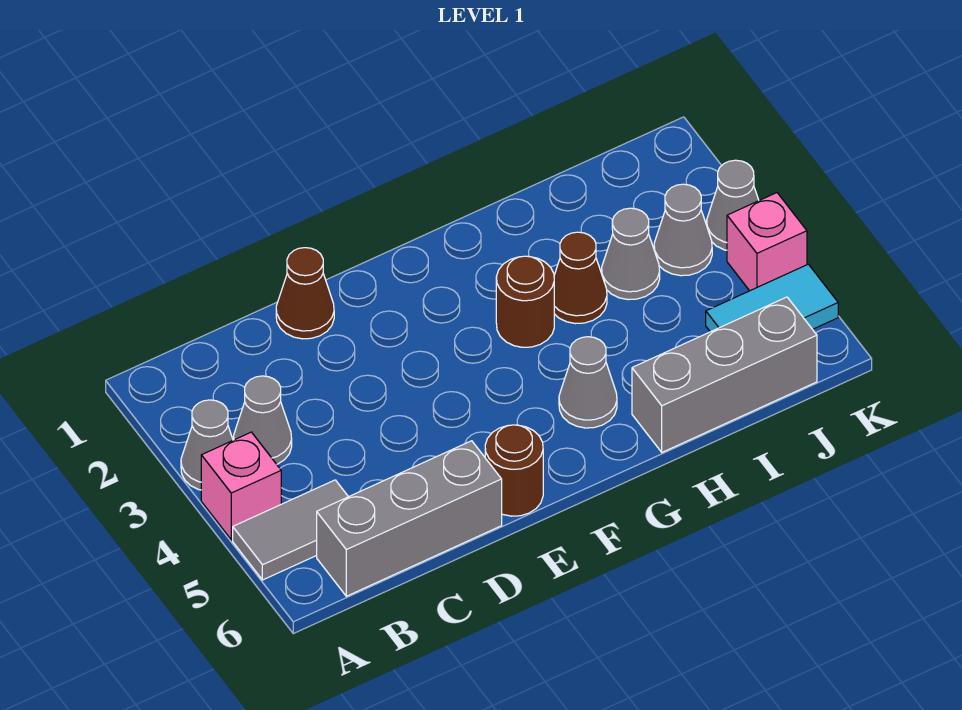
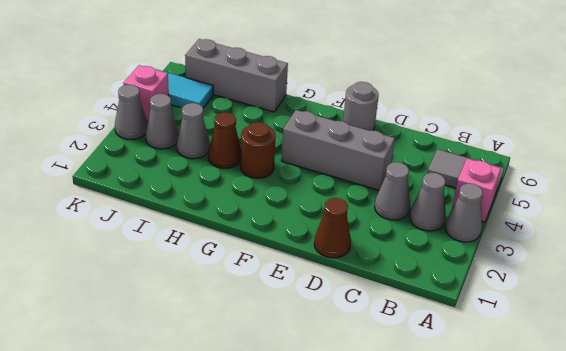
grey brick B6:D6 level 1 -> grey brick D4:F4 level 1
brown round brick E6 level 1 -> grey round brick E6 level 1
grey cone G5 level 1 -> grey cone C3 level 1

